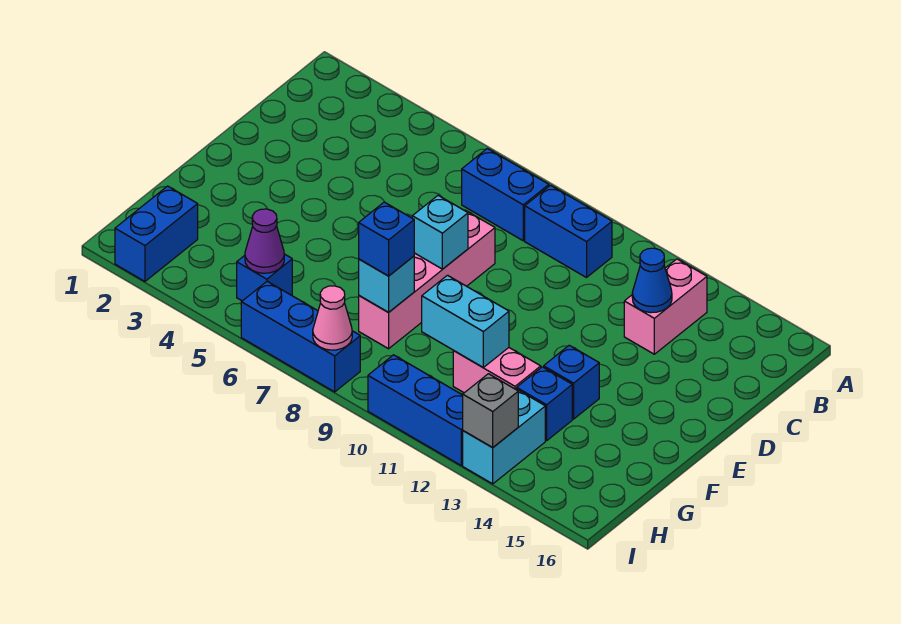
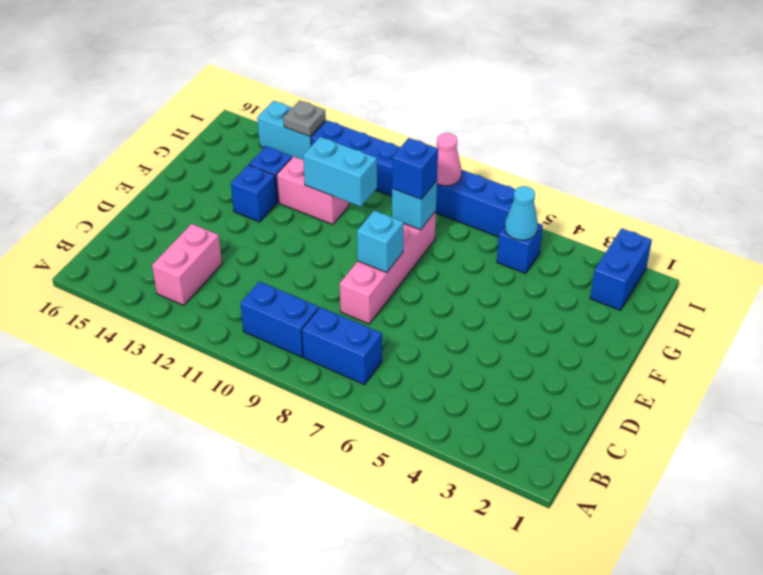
blue cone C13 level 2 -> none
purple cone H5 level 2 -> cyan cone H5 level 2
cyan brick H13:I13 level 1 -> cyan brick I13:I14 level 1
grey brick I13 level 2 -> grey plate I13 level 2

